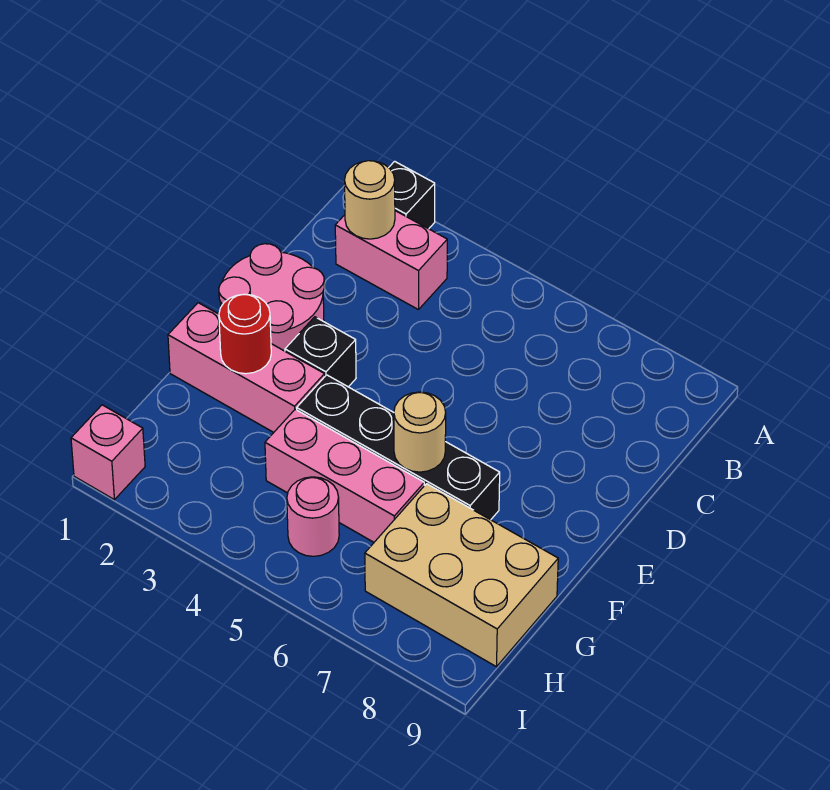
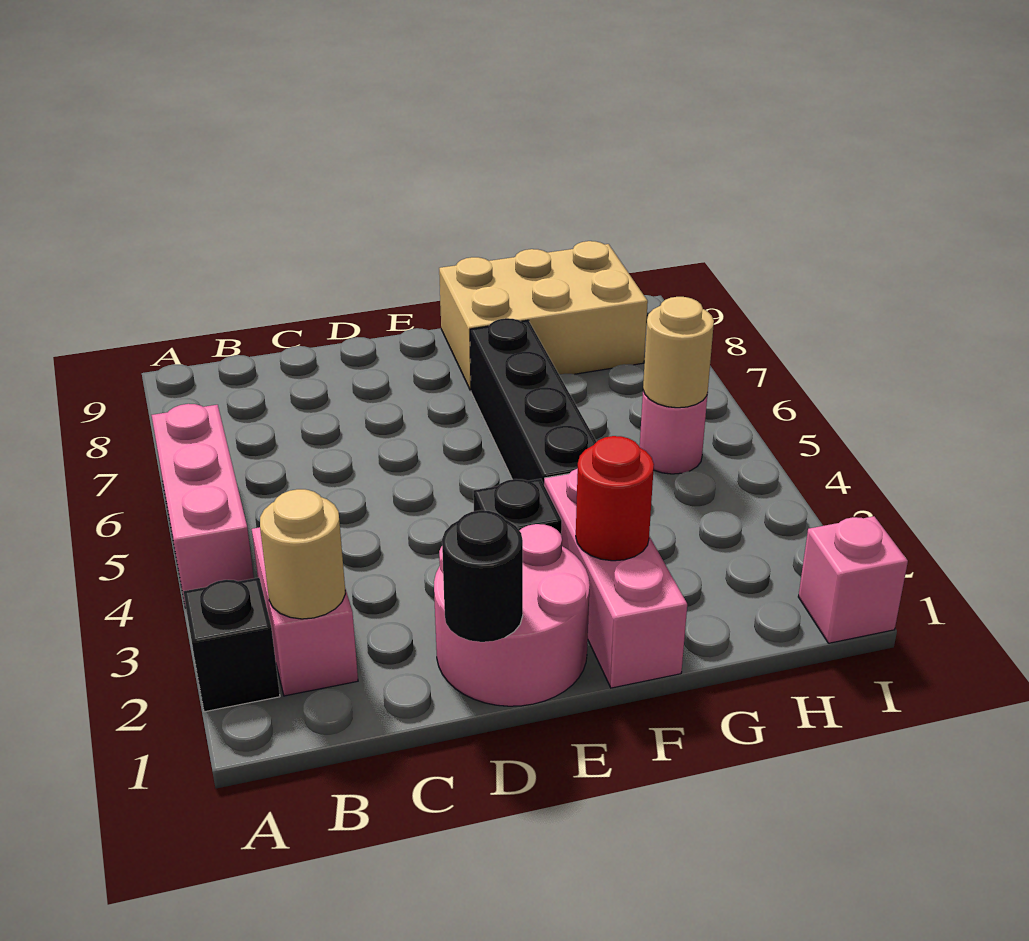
none -> black round brick D1 level 2
tan round brick F6 level 2 -> tan round brick H5 level 2
pink brick G4:G6 level 1 -> pink brick A4:A6 level 1
tan brick G7:H9 level 1 -> tan brick F8:H9 level 1

